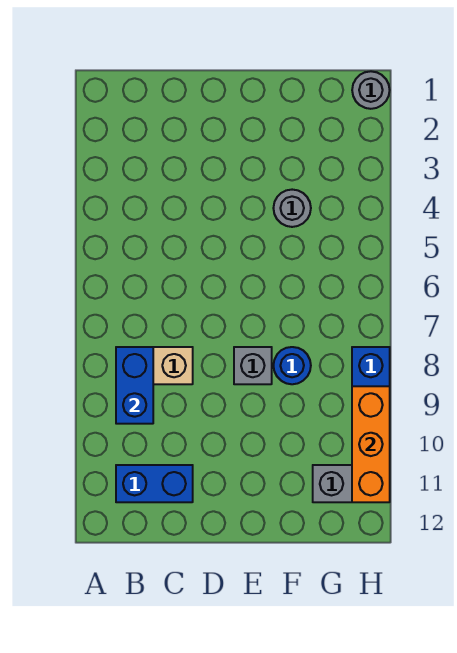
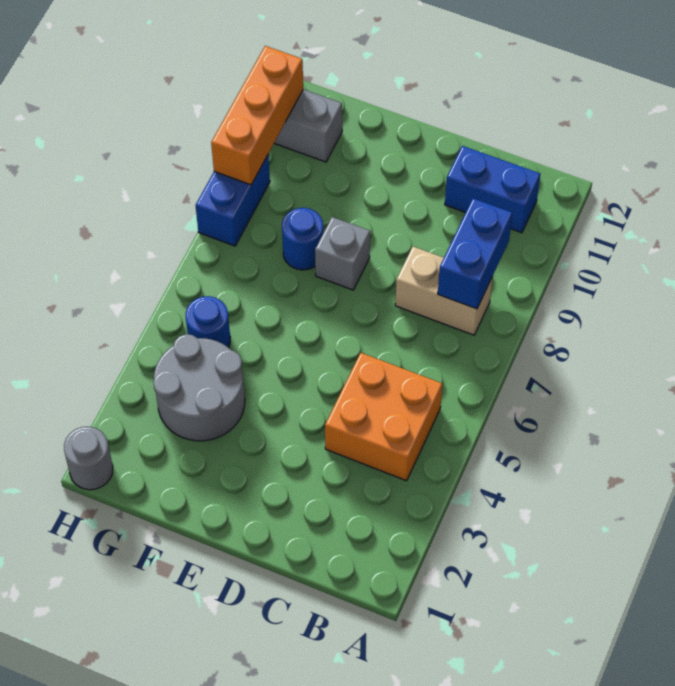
none -> orange brick B4:C5 level 1
grey round brick F4 level 1 -> grey round brick F3:G4 level 1
none -> blue round brick G5 level 1

